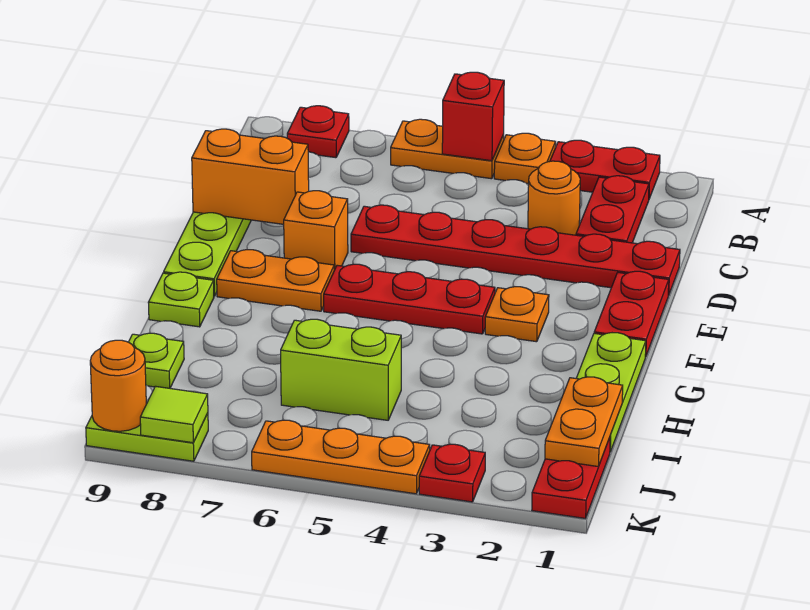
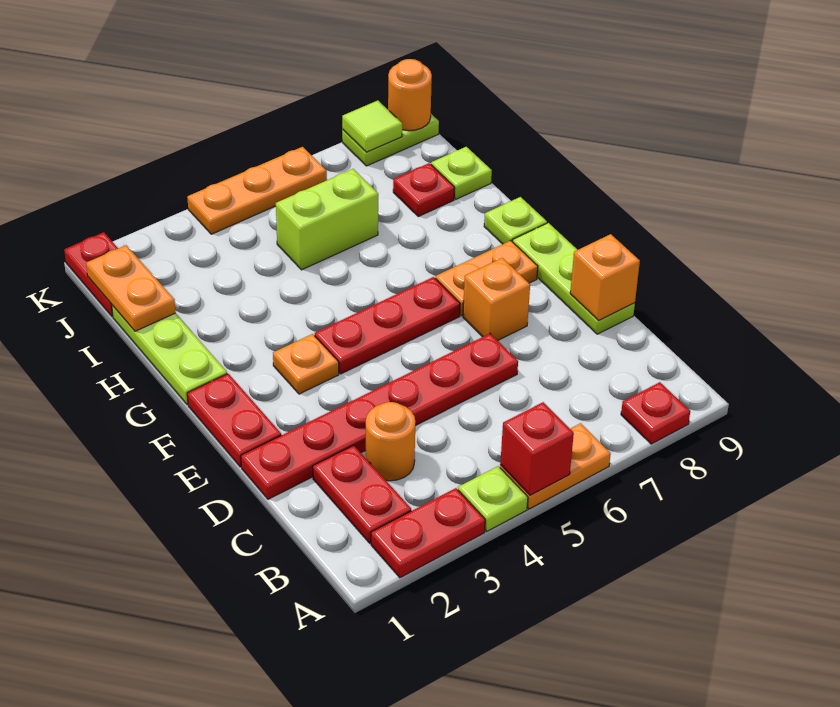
orange plate A4 level 1 -> lime plate A4 level 1
orange brick D8:D9 level 2 -> orange brick D9 level 2
red plate K3 level 1 -> red plate I8 level 1

